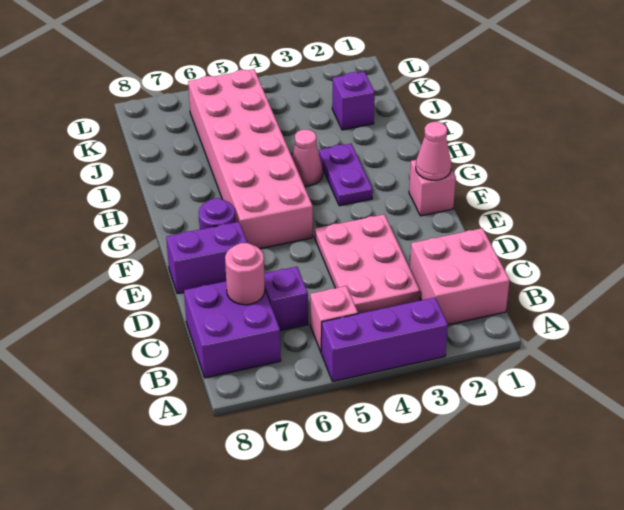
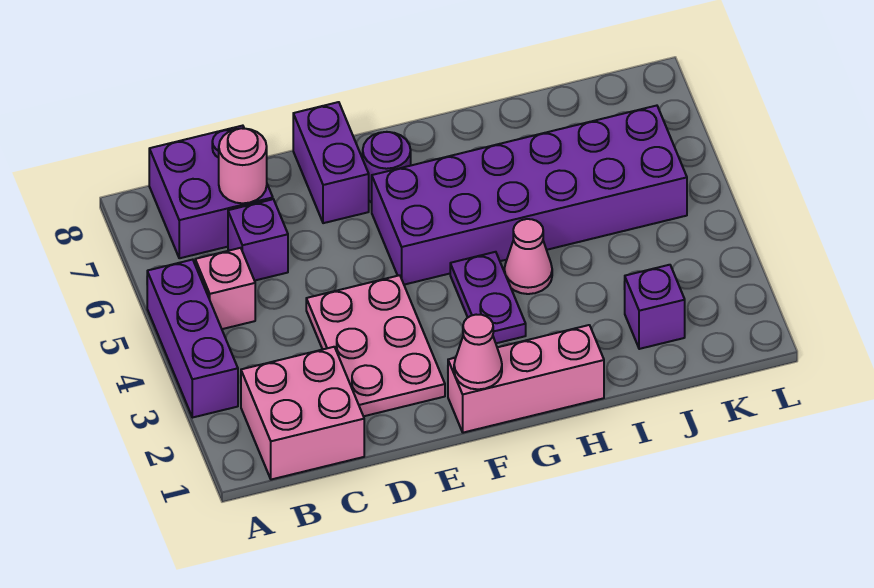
pink plate C3:E4 level 1 -> pink plate D2:E4 level 1
pink brick F1 level 1 -> pink brick F1:H1 level 1
pink brick F5:K6 level 1 -> purple brick F5:K6 level 1
purple plate G3:H3 level 1 -> purple plate G3:G4 level 1

